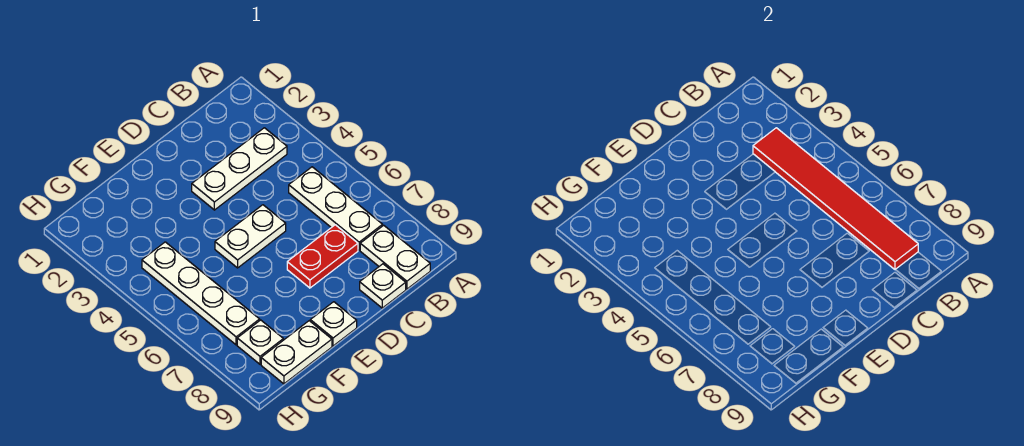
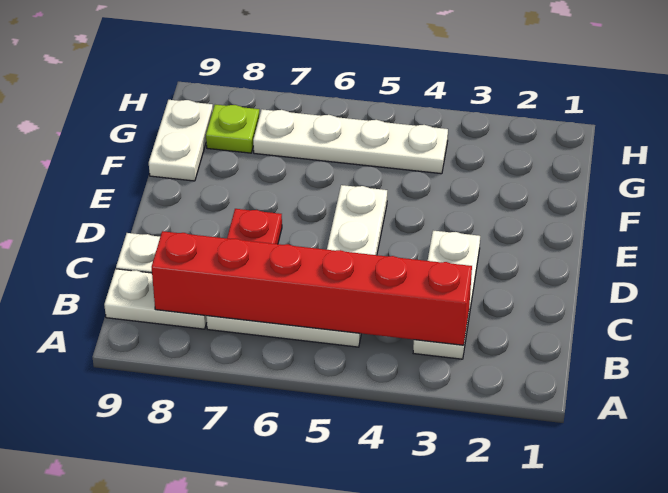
red tile B3:B8 level 2 -> red brick B3:B8 level 2
white plate E9 level 1 -> none
white plate G8 level 1 -> lime plate G8 level 1

